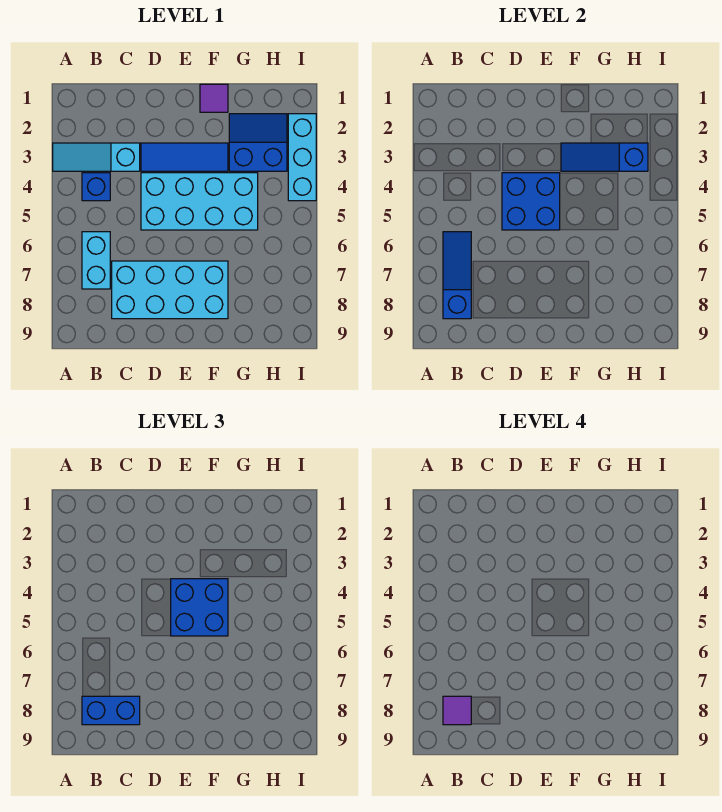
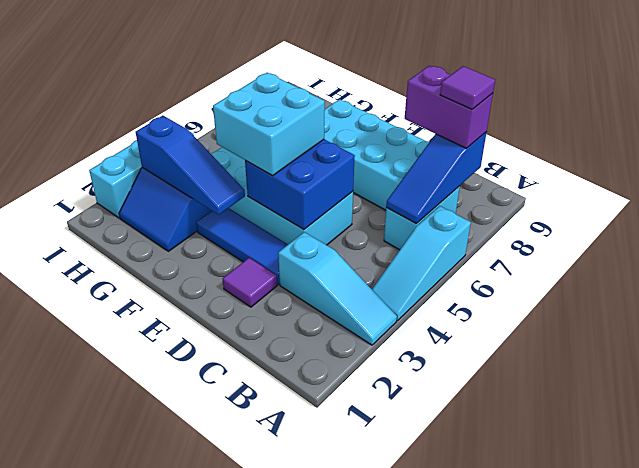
none -> cyan slope A4:A6 level 1 top 6
blue brick B4 level 1 -> none
blue brick B8:C8 level 3 -> purple brick B8:C8 level 3
blue brick E4:F5 level 3 -> cyan brick E4:F5 level 3
purple tile F1 level 1 -> purple tile D2 level 1

